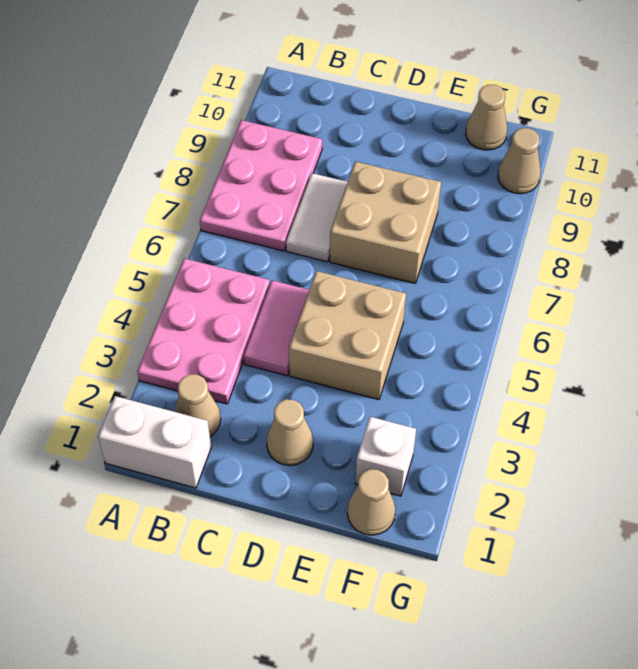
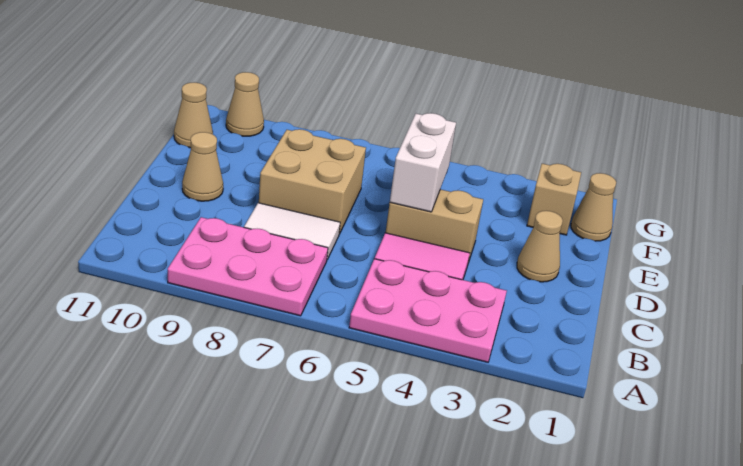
white brick A1:B1 level 1 -> white brick D5:E5 level 2
tan cone B2 level 1 -> tan cone D10 level 1
tan brick D4:E5 level 1 -> tan brick D4:D5 level 1
white brick F2 level 1 -> tan brick F2 level 1

